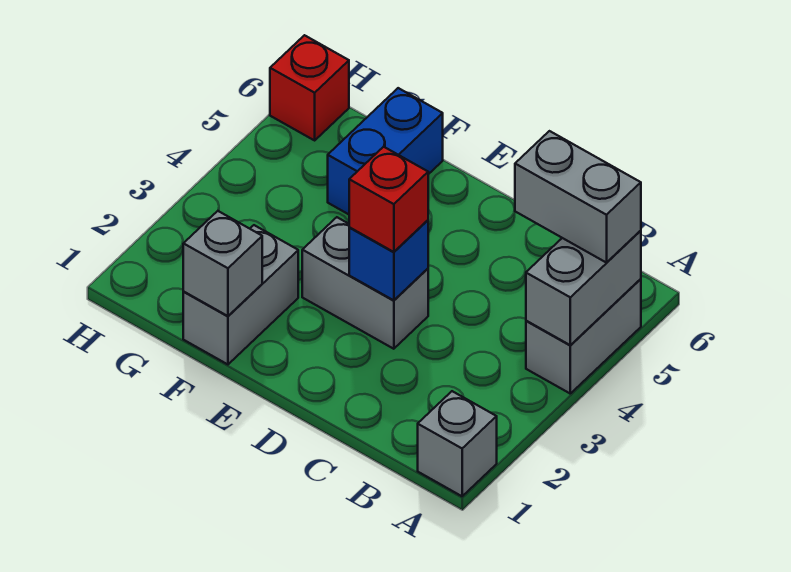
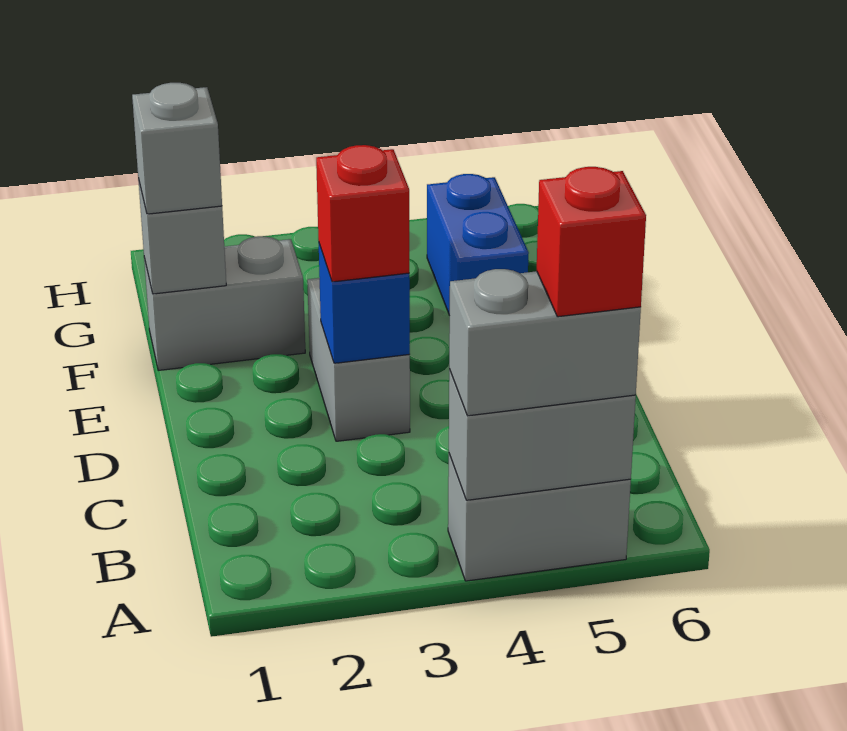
grey brick A1 level 1 -> grey brick F1 level 3
grey brick A5:B5 level 3 -> grey brick A4:A5 level 3
blue brick F5:F6 level 1 -> blue brick F5:G5 level 1
red brick H6 level 1 -> red brick A5 level 4

